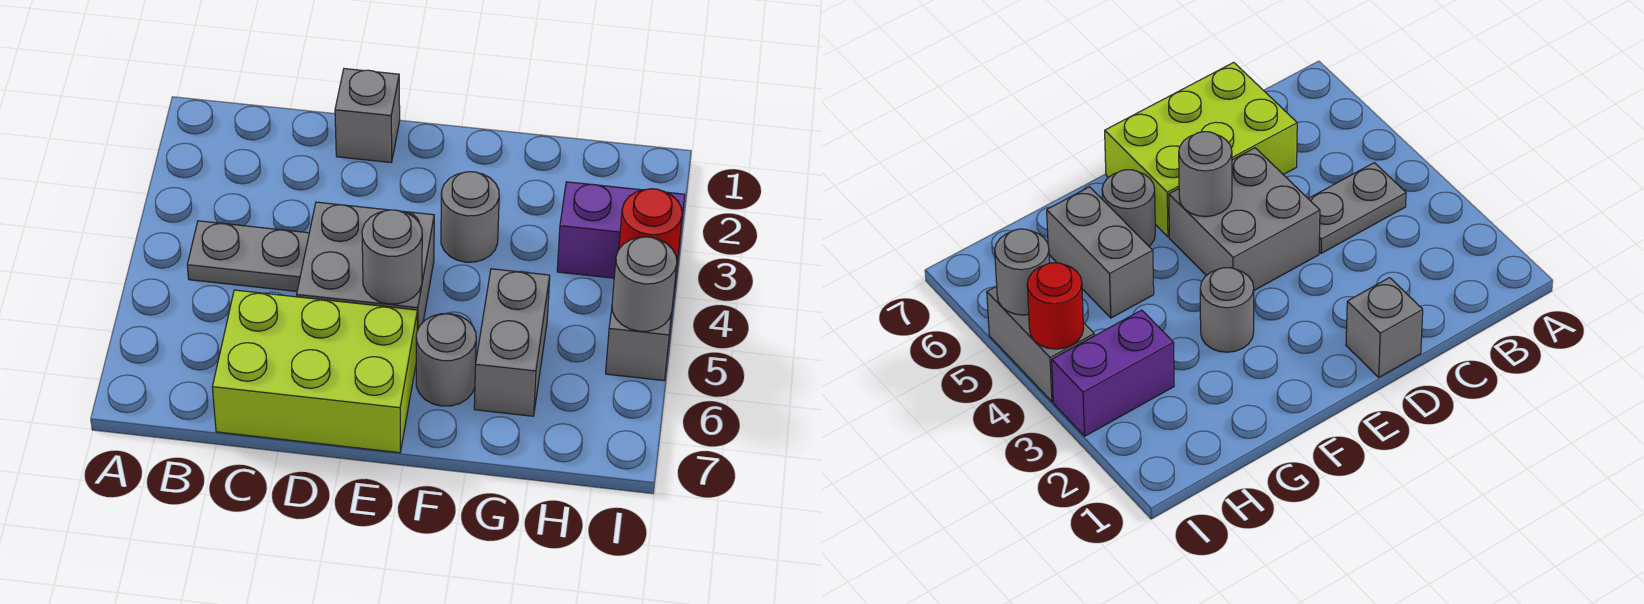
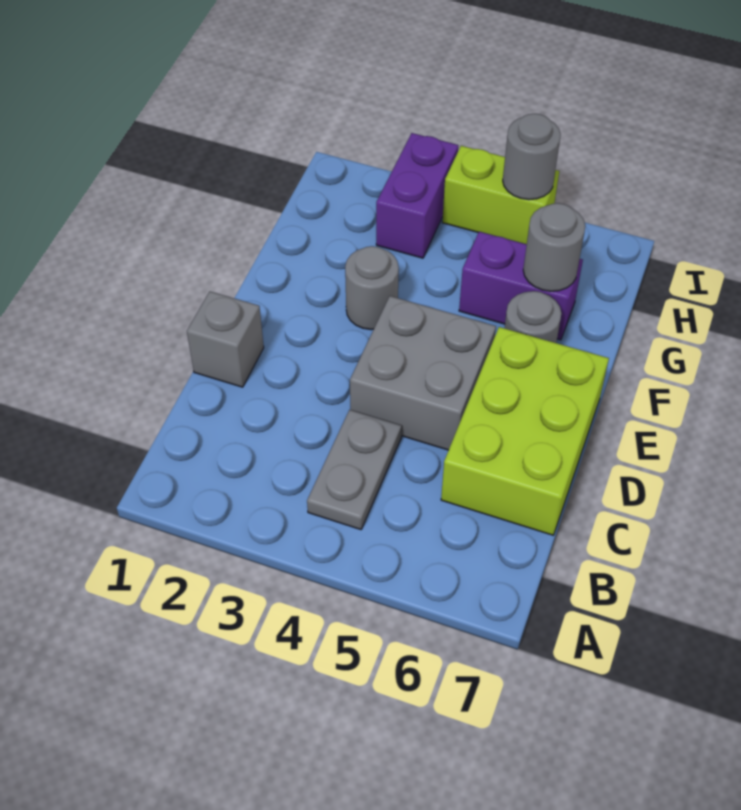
grey round brick E5 level 2 -> grey round brick G6 level 2
grey brick G5:G6 level 1 -> purple brick G5:G6 level 1
grey brick I4:I5 level 1 -> lime brick I4:I5 level 1
red round brick I4 level 2 -> none

